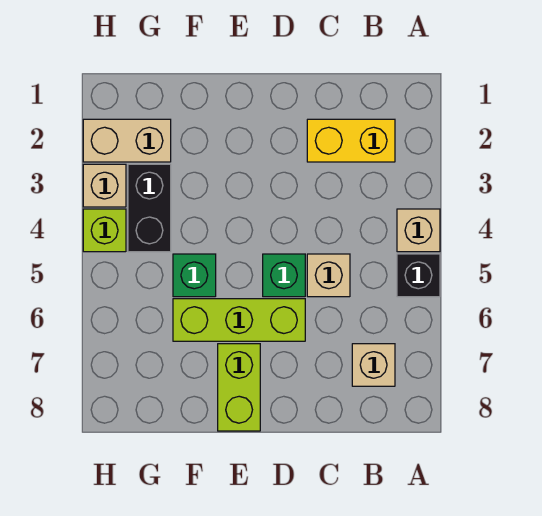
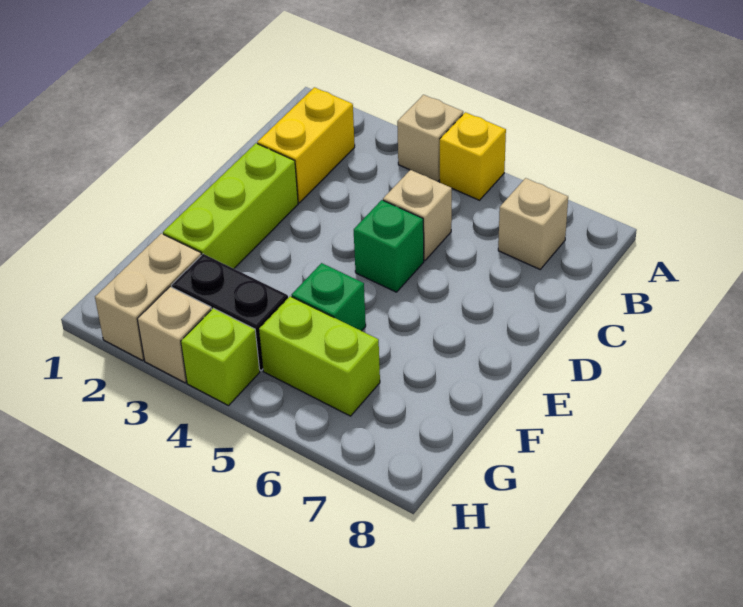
black brick A5 level 1 -> yellow brick A5 level 1
lime brick D6:F6 level 1 -> lime brick D2:F2 level 1
lime brick E7:E8 level 1 -> lime brick G5:G6 level 1

